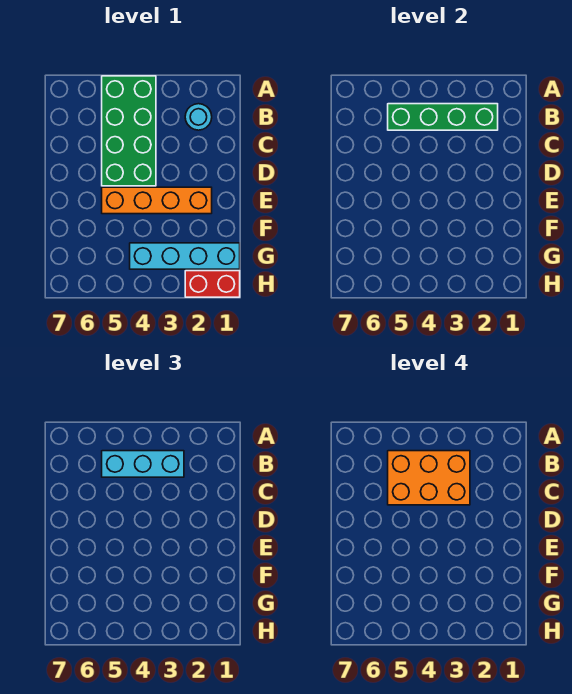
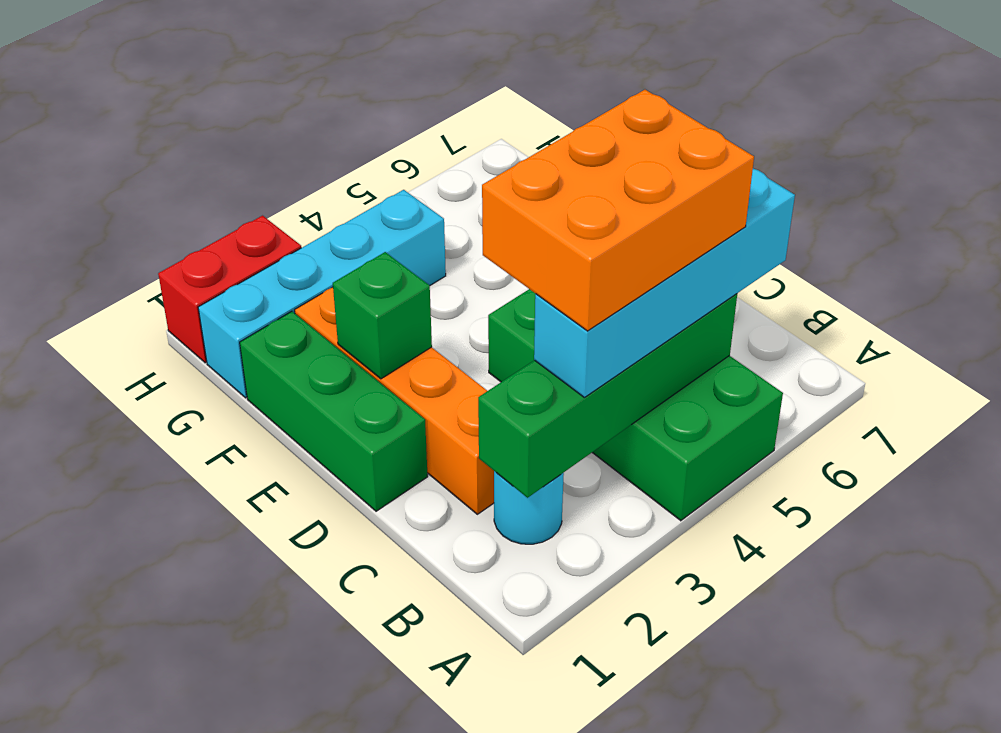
cyan brick B3:B5 level 3 -> cyan brick B3:B6 level 3
none -> green brick D1:F1 level 1
orange brick E2:E5 level 1 -> orange brick C2:F2 level 1
none -> green brick E2 level 2

